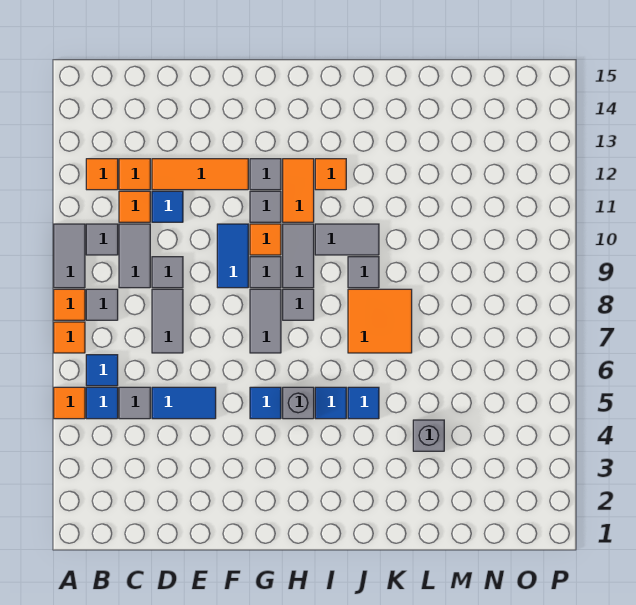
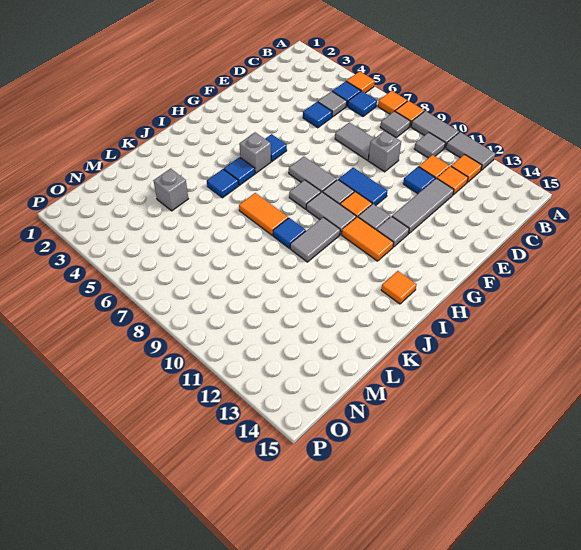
grey tile C9:C10 level 1 -> grey tile A11:A12 level 1
blue tile D5:E5 level 1 -> blue tile D5 level 1
grey tile D9 level 1 -> grey brick D9 level 1
orange tile D12:F12 level 1 -> grey tile D12:F12 level 1
orange tile I12 level 1 -> orange tile I14 level 1
orange tile J7:K8 level 1 -> orange tile J7:J8 level 1
grey tile J9 level 1 -> blue tile J9 level 1

